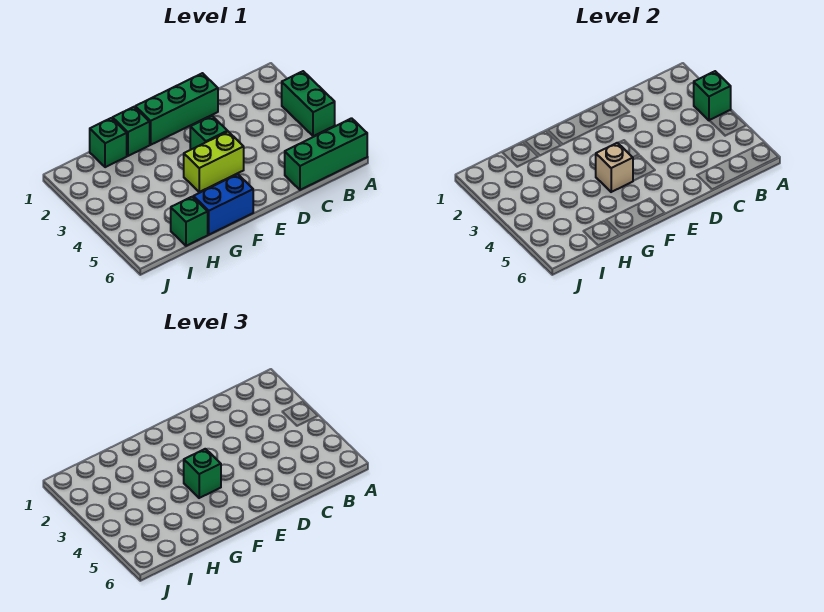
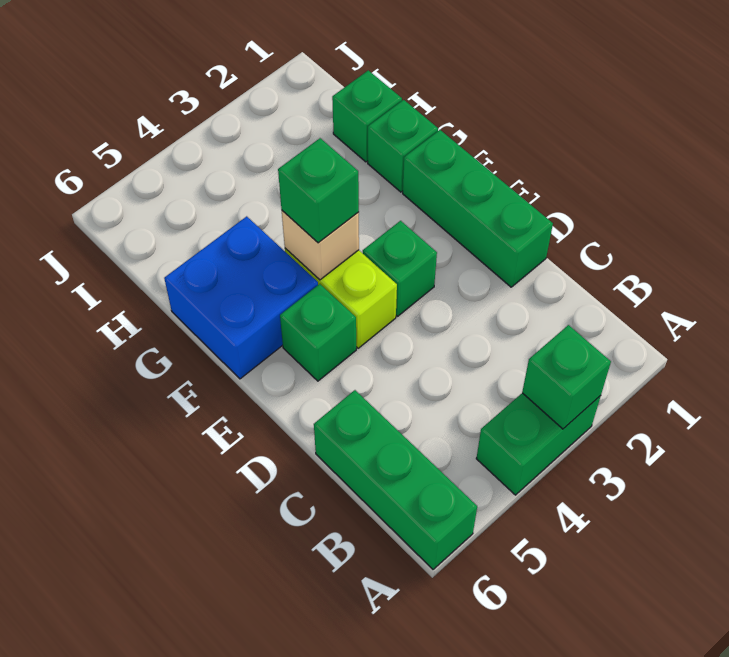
blue brick F6:G6 level 1 -> blue brick F5:G6 level 1
green brick H6 level 1 -> green brick E5 level 1

